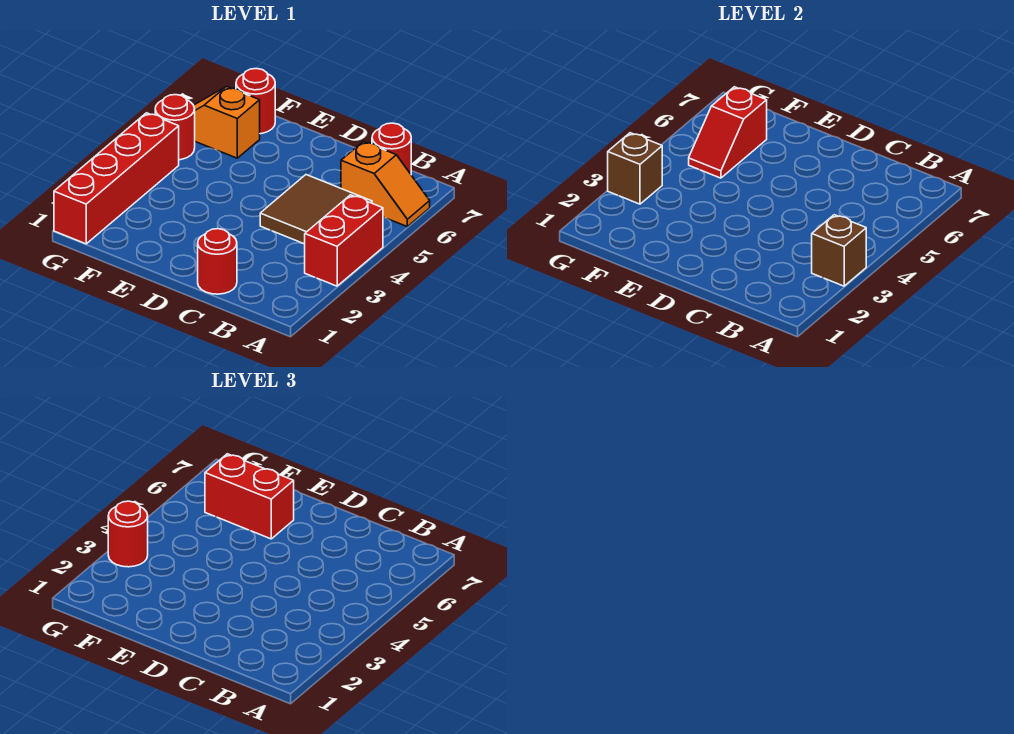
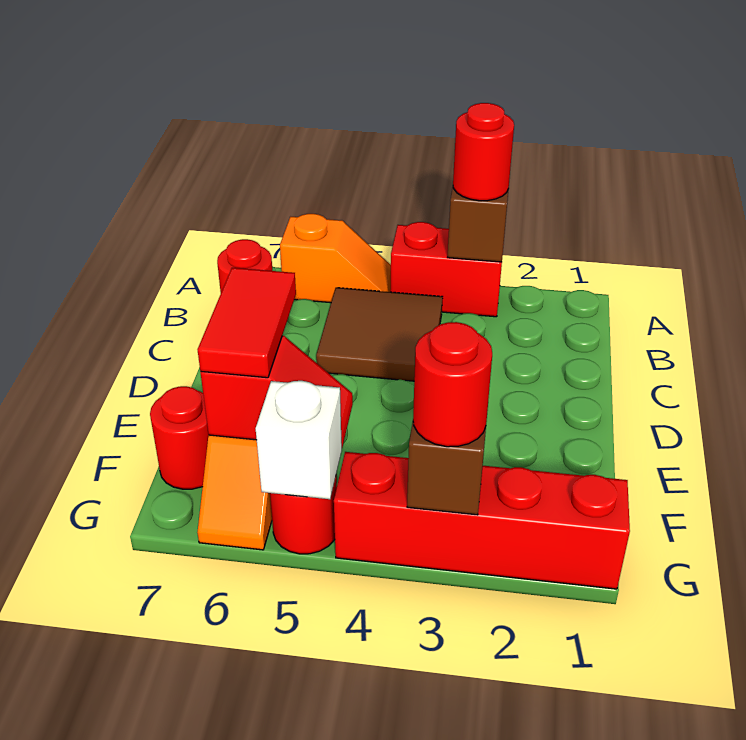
orange slope A6:B6 level 1 top B -> orange slope A5:A6 level 1 top 6
red round brick C1 level 1 -> red round brick A3 level 3
red brick E6:F6 level 3 -> red tile E6:F6 level 3
none -> white brick G5 level 2

